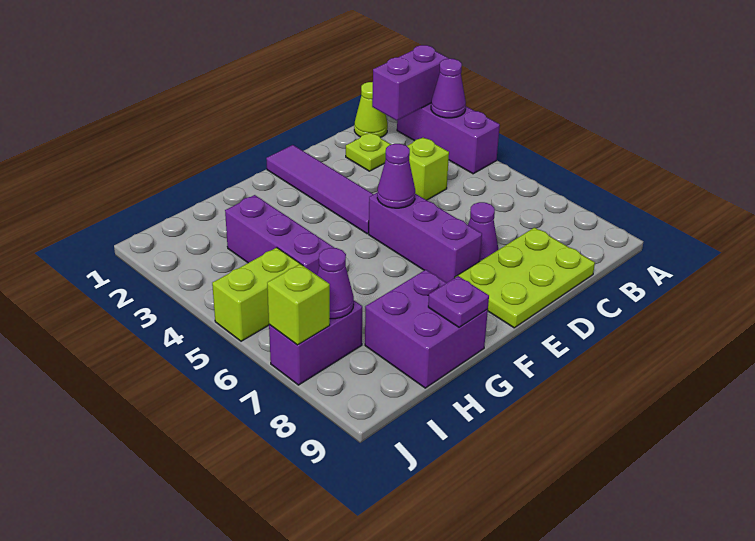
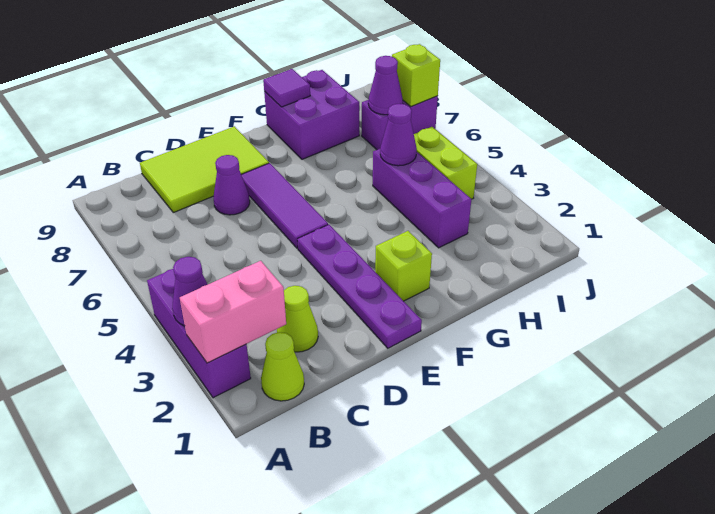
purple brick A2:B2 level 2 -> pink brick A2:B2 level 2
lime plate C2 level 1 -> lime cone C2 level 1
lime brick C4 level 1 -> lime brick F2 level 1
lime plate C8:E9 level 1 -> lime tile C8:E9 level 1
purple tile E1:E4 level 1 -> purple plate E1:E4 level 1
purple brick E5:E7 level 1 -> purple tile E5:E7 level 1
purple cone E5 level 2 -> purple cone H5 level 2
purple plate G9 level 2 -> purple tile G9 level 2
lime brick I5:J5 level 1 -> lime brick I4:I5 level 1

